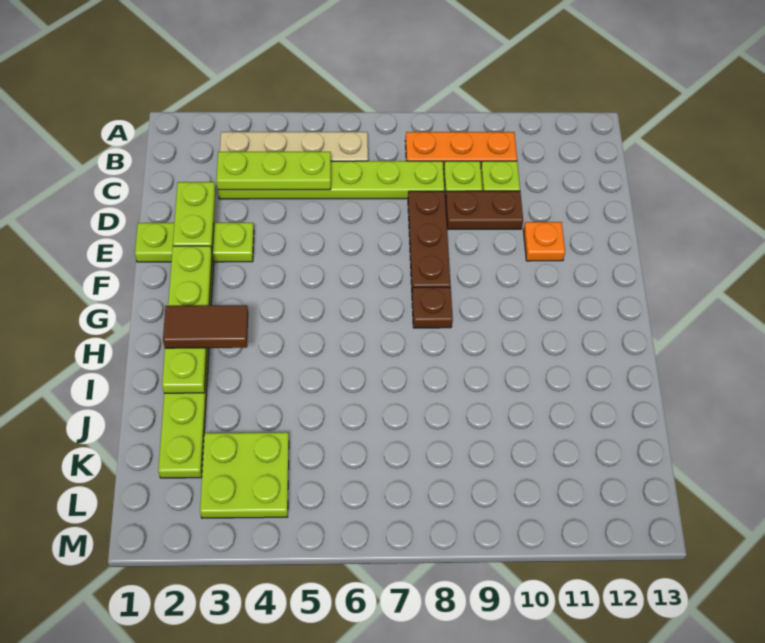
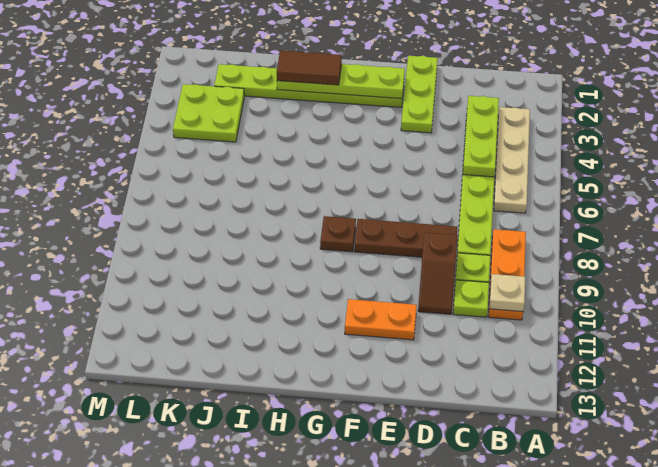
none -> tan plate B10 level 2
lime plate D2:E2 level 2 -> none
brown plate D9:D10 level 1 -> brown slope D9:D10 level 1 top 9
orange plate E11 level 1 -> orange plate E11:F11 level 1
brown tile H2:H3 level 3 -> brown tile H2:I2 level 3

